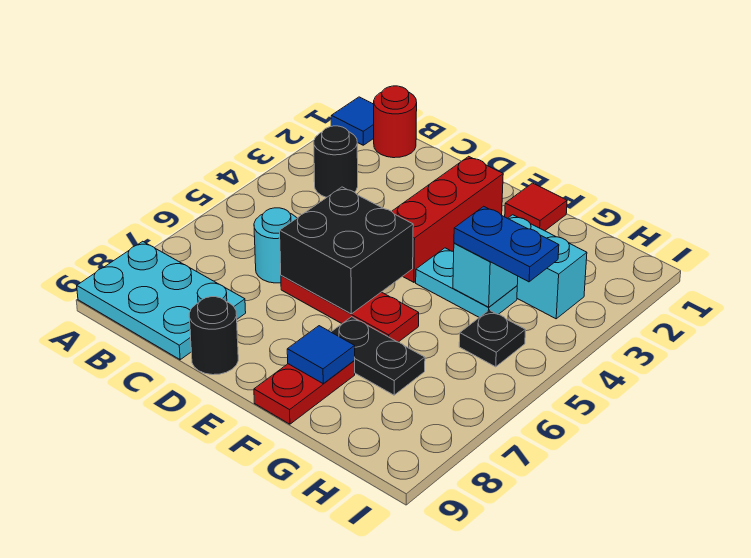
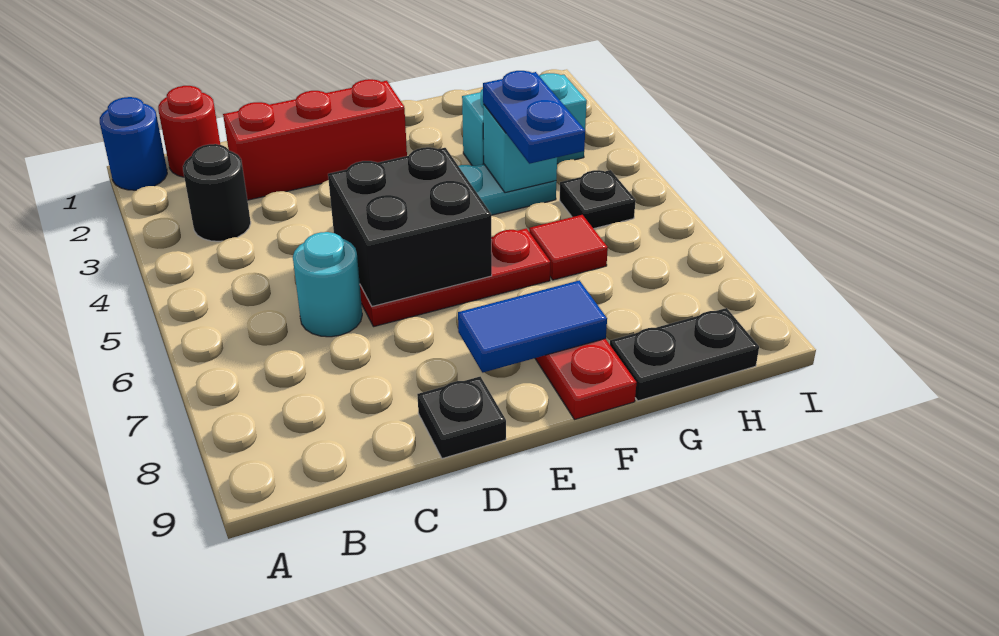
blue tile A1 level 1 -> blue round brick A1 level 1
cyan plate A8:C9 level 1 -> none
black round brick D9 level 1 -> black plate D9 level 1
red brick E2:E4 level 1 -> red brick C2:E2 level 1
red tile F1 level 1 -> red tile G6 level 1
black plate F7:G7 level 1 -> black plate G9:H9 level 1
blue tile F8 level 2 -> blue tile E8:F8 level 2
blue plate G4:H4 level 3 -> blue plate G4:G5 level 3

